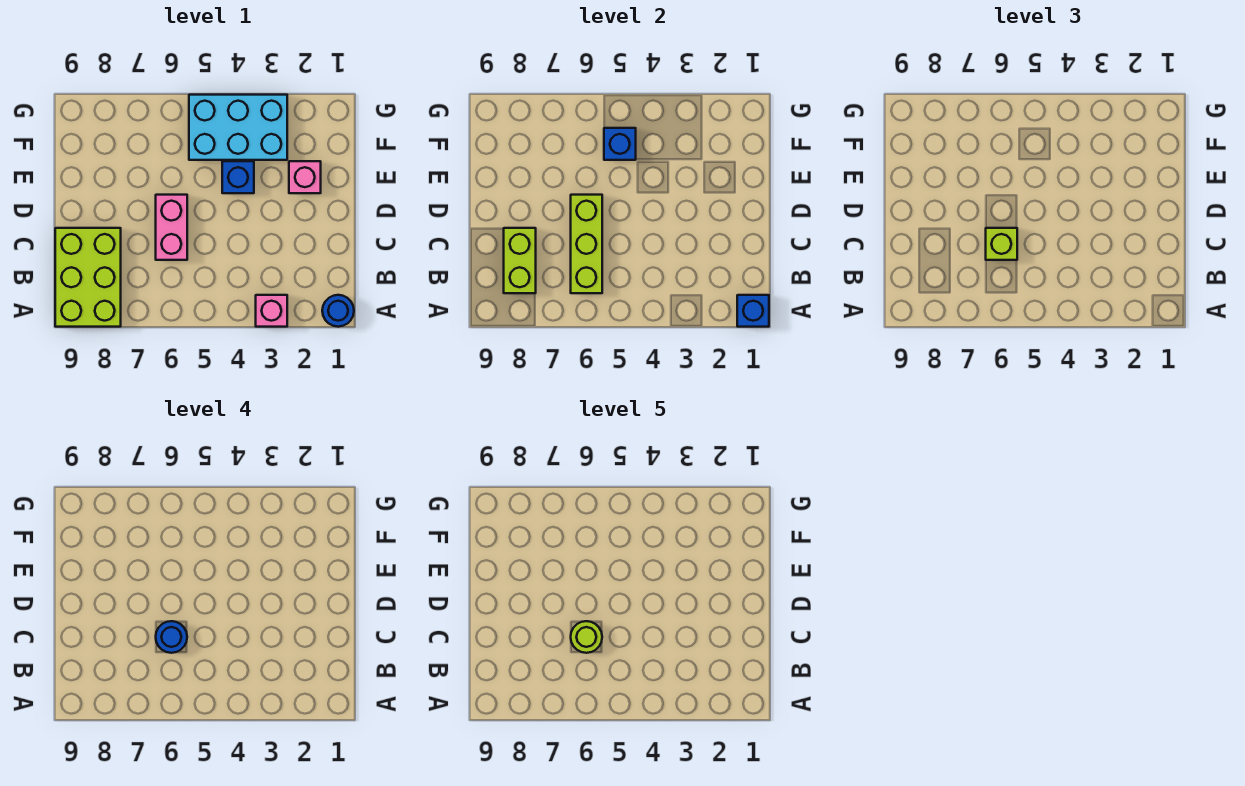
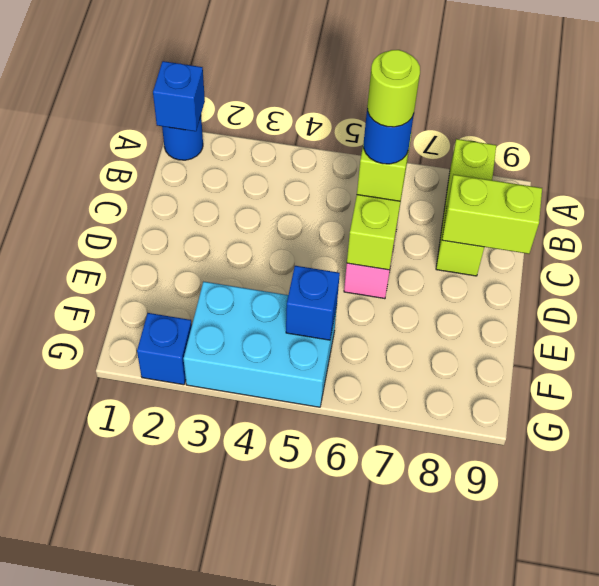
pink brick A3 level 1 -> none
lime brick A8:C9 level 1 -> lime brick A8:C8 level 1
lime brick B8:C8 level 2 -> lime brick C8:C9 level 2
pink brick E2 level 1 -> none
blue brick E4 level 1 -> blue brick G2 level 1

